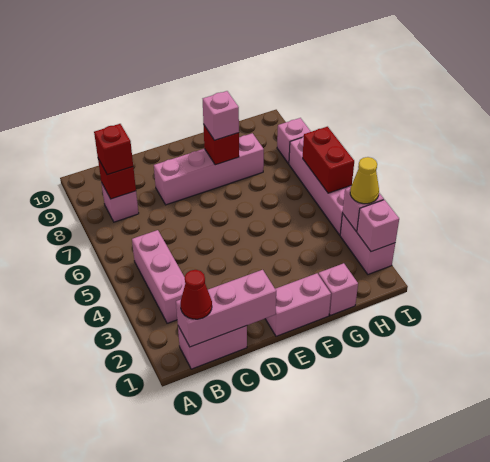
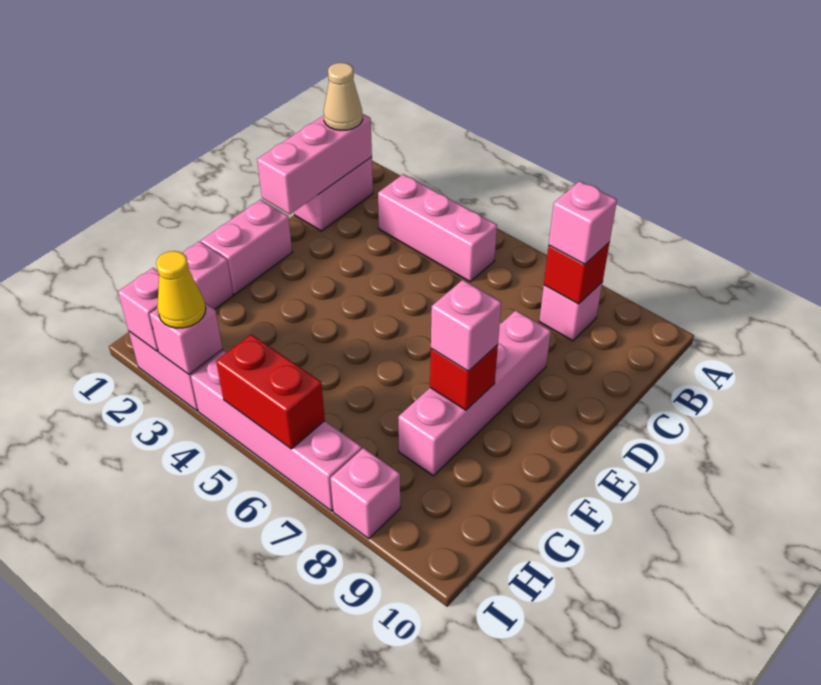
red cone B1 level 3 -> tan cone B1 level 3
red brick B8 level 3 -> pink brick B8 level 3

